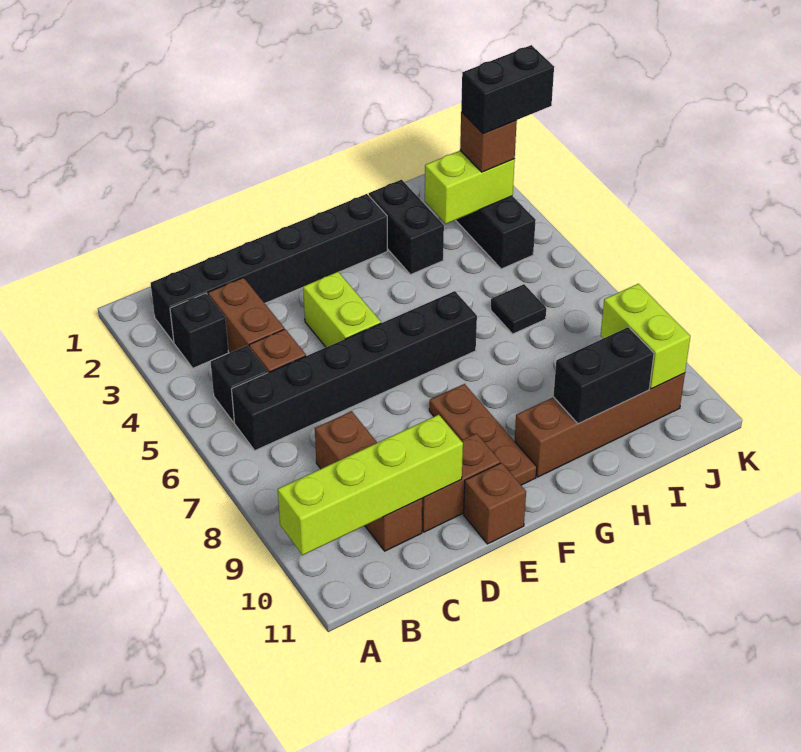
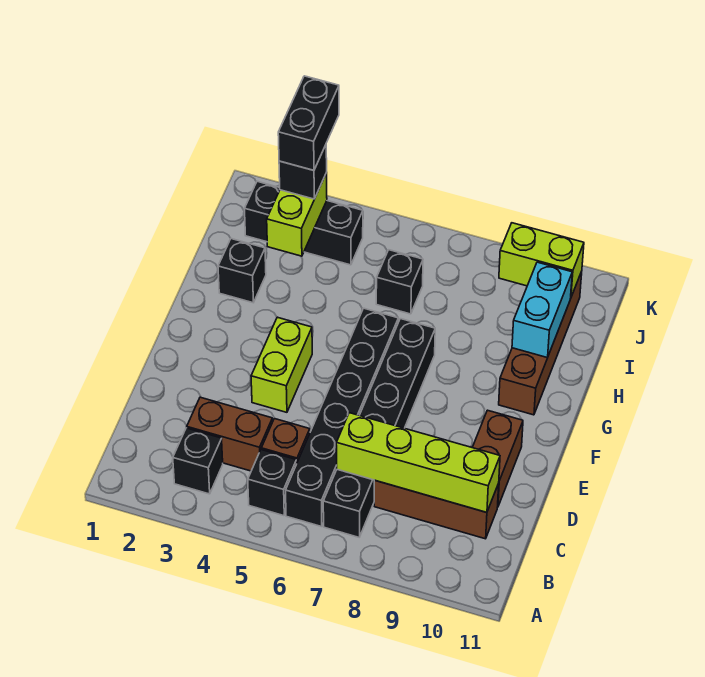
lime brick A10:D10 level 2 -> lime brick C7:C10 level 2
black brick B2:G2 level 1 -> black brick B7:G7 level 1
lime brick E4:E5 level 1 -> lime brick E4:F4 level 1
brown brick E11 level 1 -> none
brown plate F8:F10 level 1 -> none
black brick H2:H3 level 1 -> black brick H2 level 1
black brick H10:I10 level 2 -> cyan brick H10:I10 level 2
black tile I6 level 1 -> black brick I6 level 1
brown brick J3 level 3 -> black brick J3 level 3

